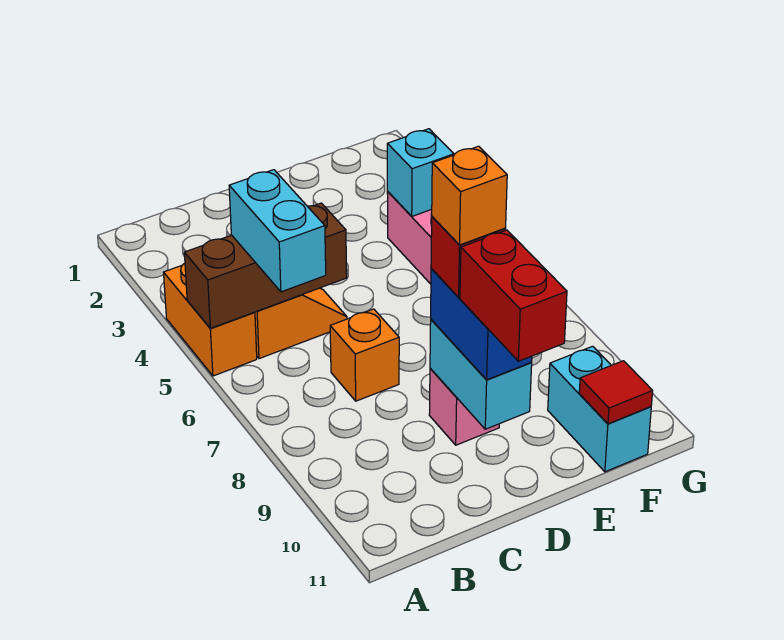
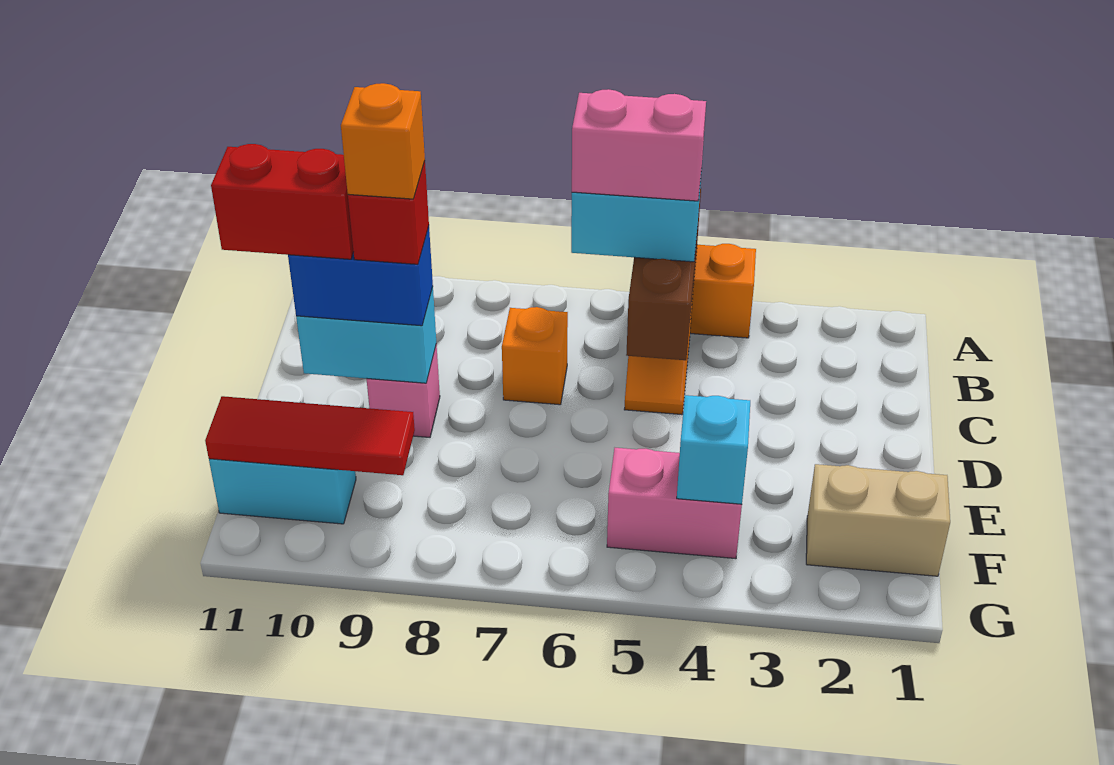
none -> pink brick B5:B6 level 4
none -> tan brick F1:F2 level 1
red tile F11 level 2 -> red tile F9:F11 level 2

